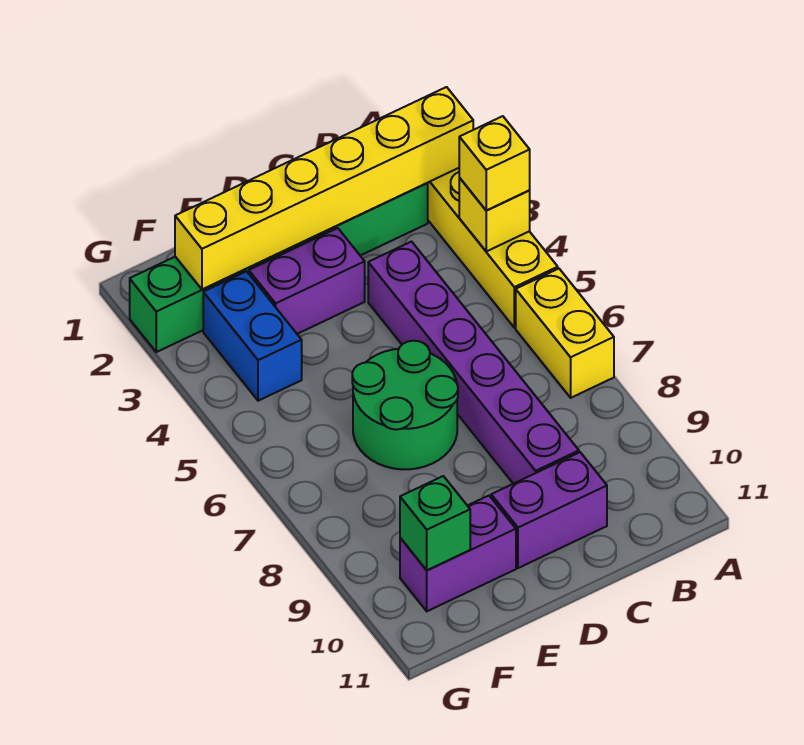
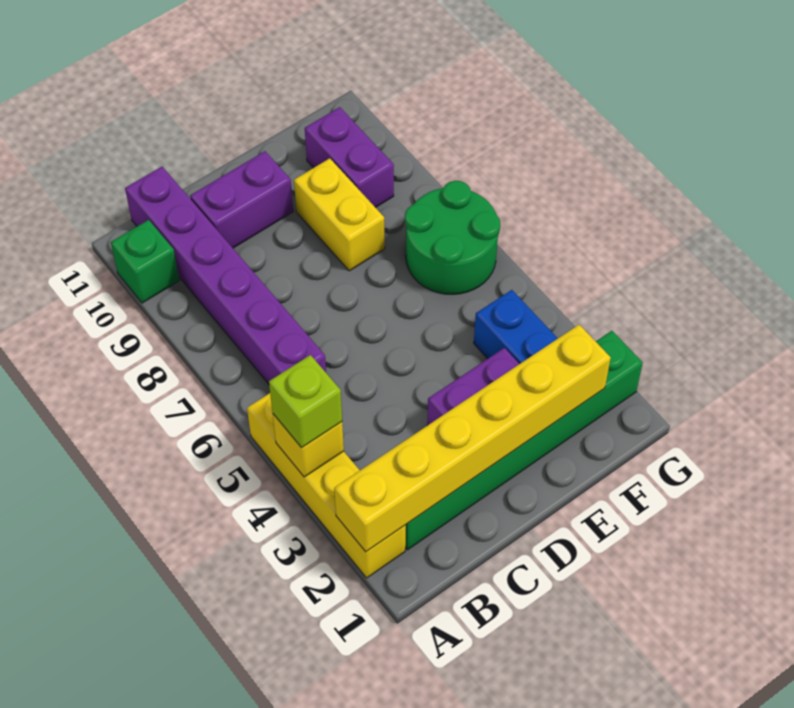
yellow brick A4 level 3 -> lime brick A4 level 3
yellow brick A6:A7 level 1 -> yellow brick E8:E9 level 1
purple brick C4:C9 level 1 -> purple brick B6:B11 level 1
green round brick D6:E7 level 1 -> green round brick F6:G7 level 1
purple brick E10:F10 level 1 -> purple brick F9:F10 level 1
green brick F10 level 2 -> green brick A10 level 1

